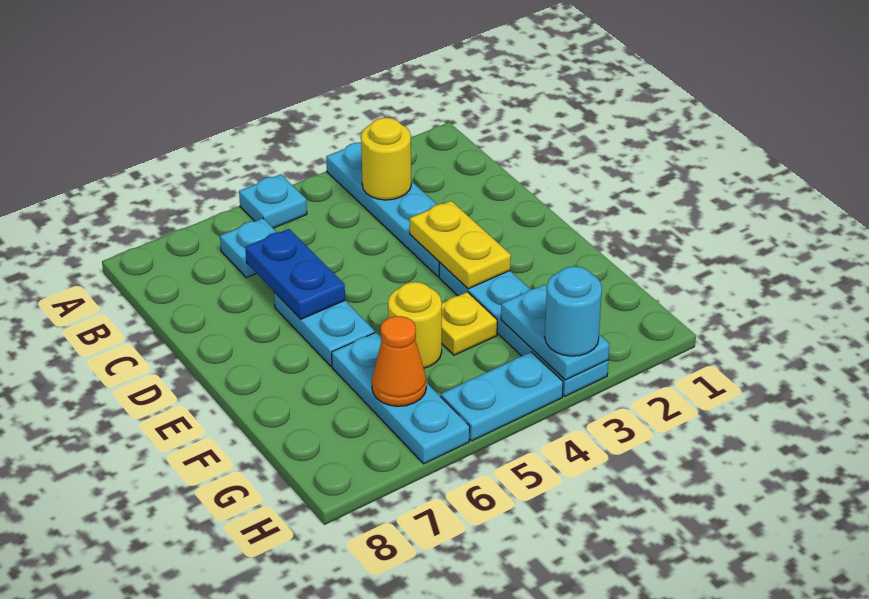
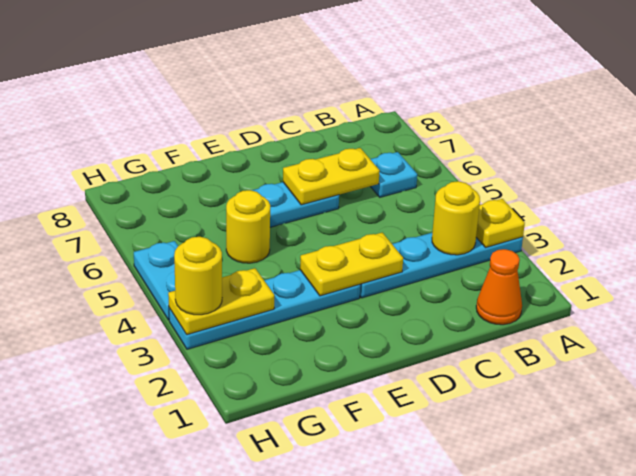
cyan plate A5 level 1 -> none
blue plate C6:D6 level 2 -> yellow plate C6:D6 level 2
yellow plate F4 level 1 -> yellow plate A3 level 2
cyan plate F6:H6 level 1 -> none
cyan plate G3:H3 level 2 -> yellow plate G3:H3 level 2
orange cone G6 level 2 -> orange cone B1 level 1
cyan round brick H3 level 3 -> yellow round brick H3 level 3

